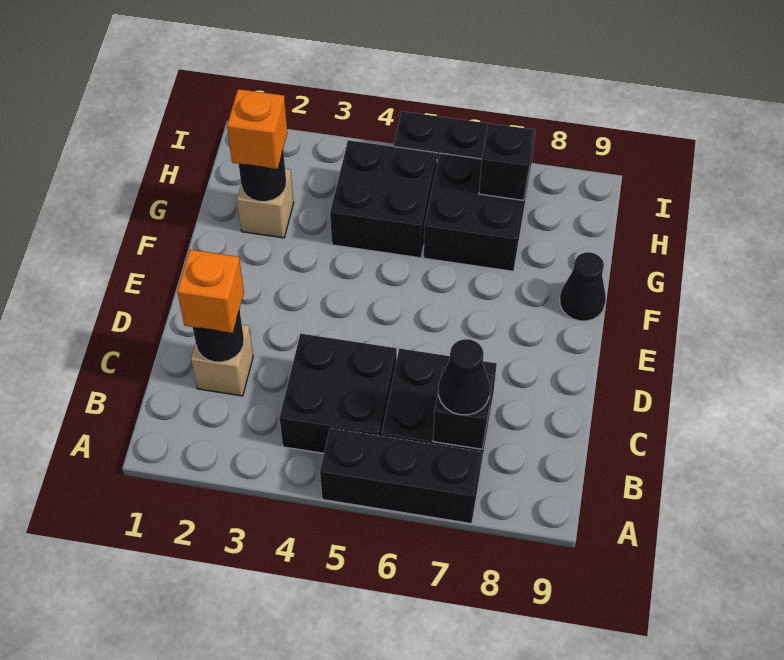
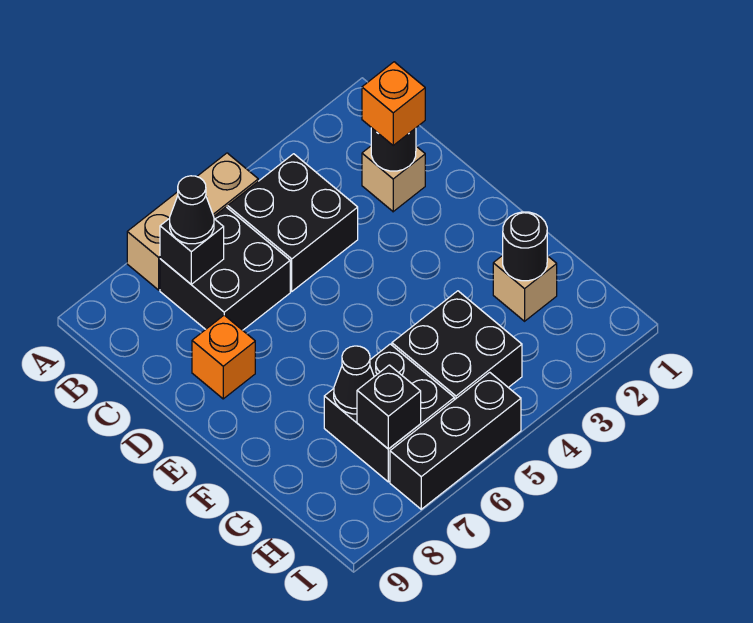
black brick A5:A7 level 1 -> tan brick A5:A7 level 1
black cone F9 level 1 -> black cone G7 level 2
orange brick G2 level 3 -> orange brick D8 level 1

